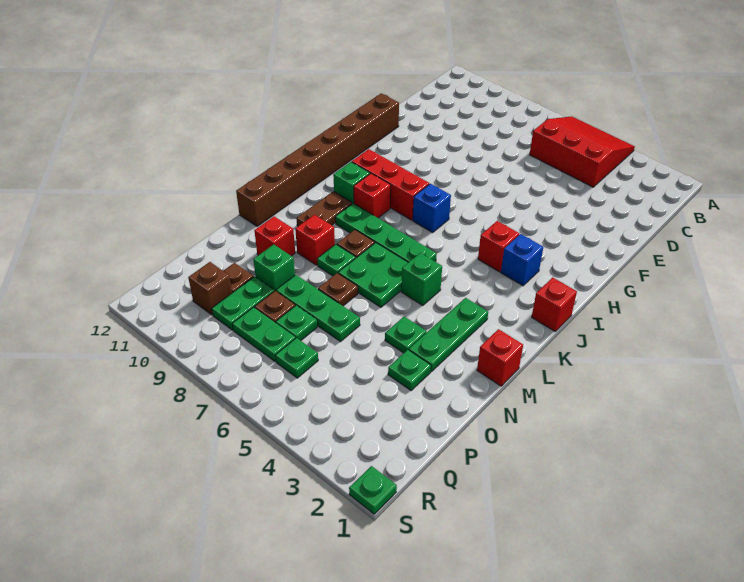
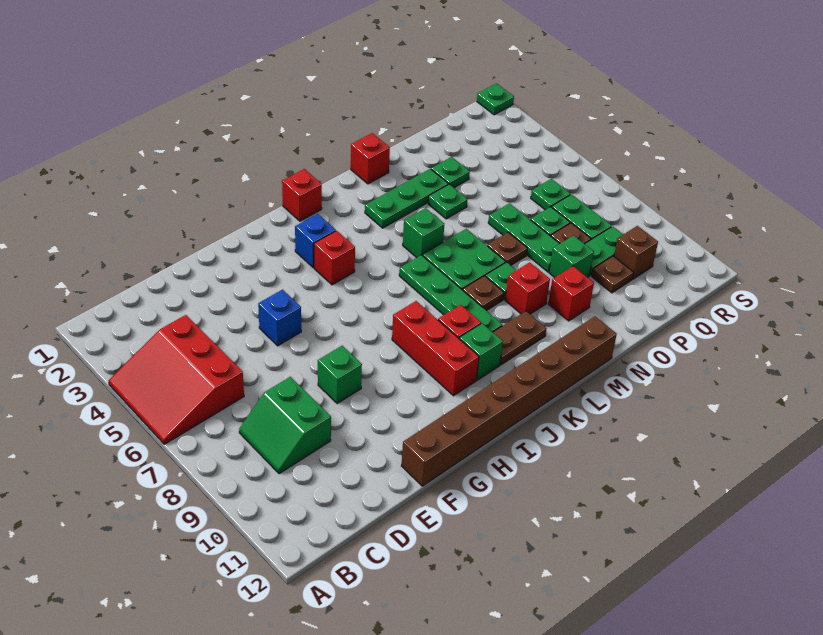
none -> green slope C8:D9 level 1 top D
none -> green brick F8 level 1
blue brick I7 level 1 -> blue brick F5 level 1

